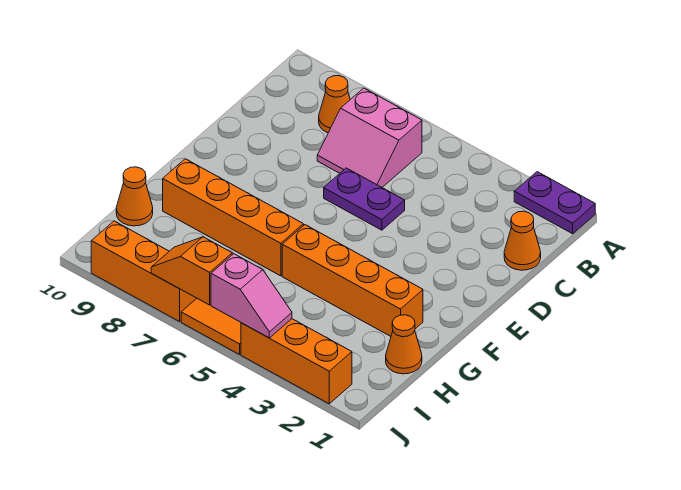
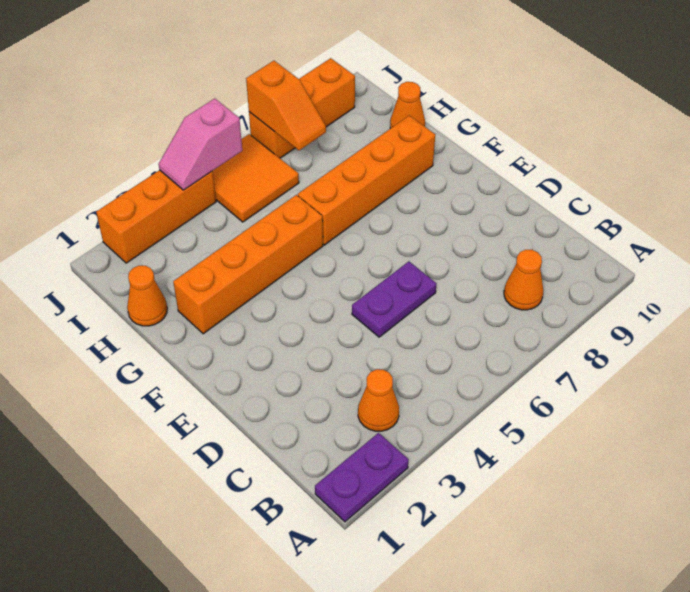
pink slope B6:C7 level 1 top B -> none
orange cone C1 level 1 -> orange cone B3 level 1
orange slope J6:J7 level 2 top 6 -> orange slope I7:J7 level 2 top J

